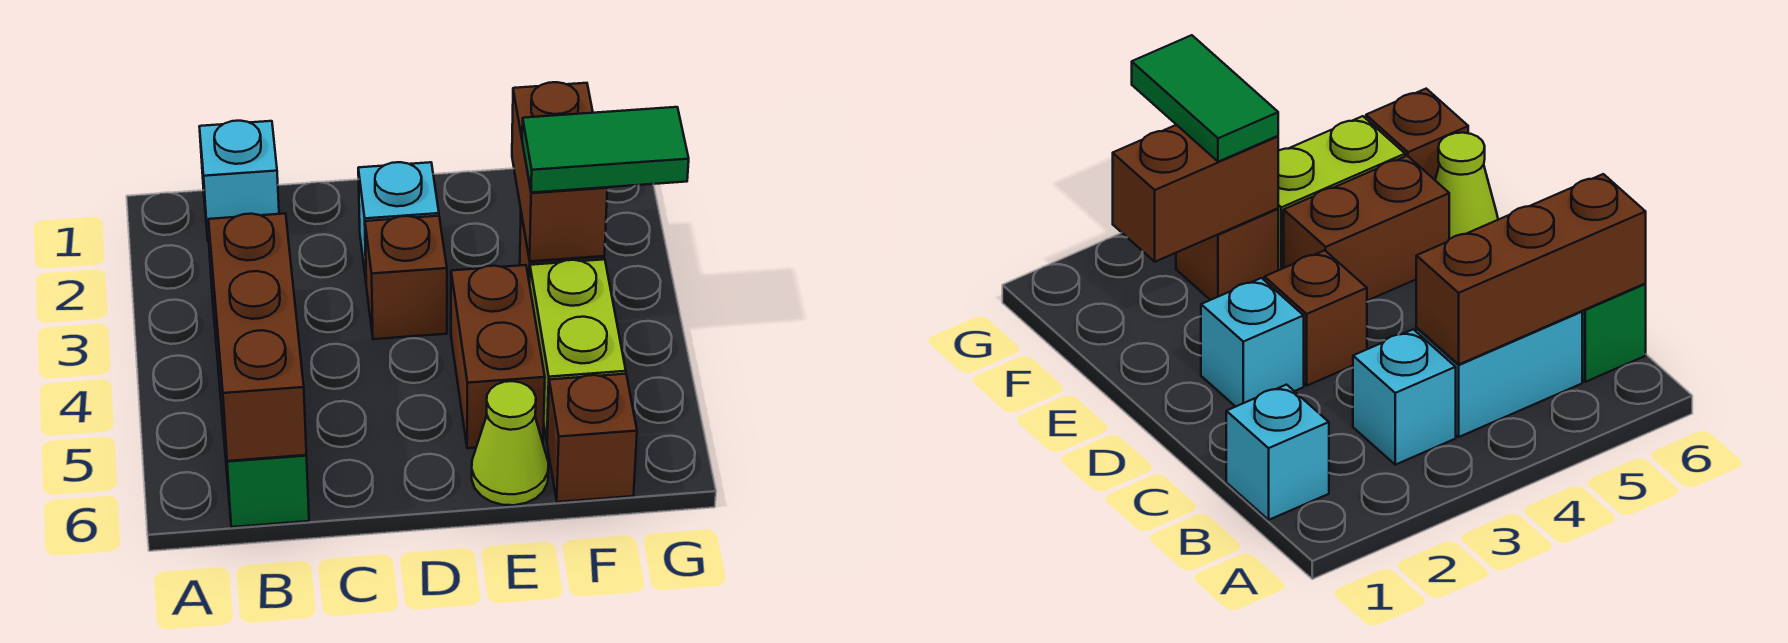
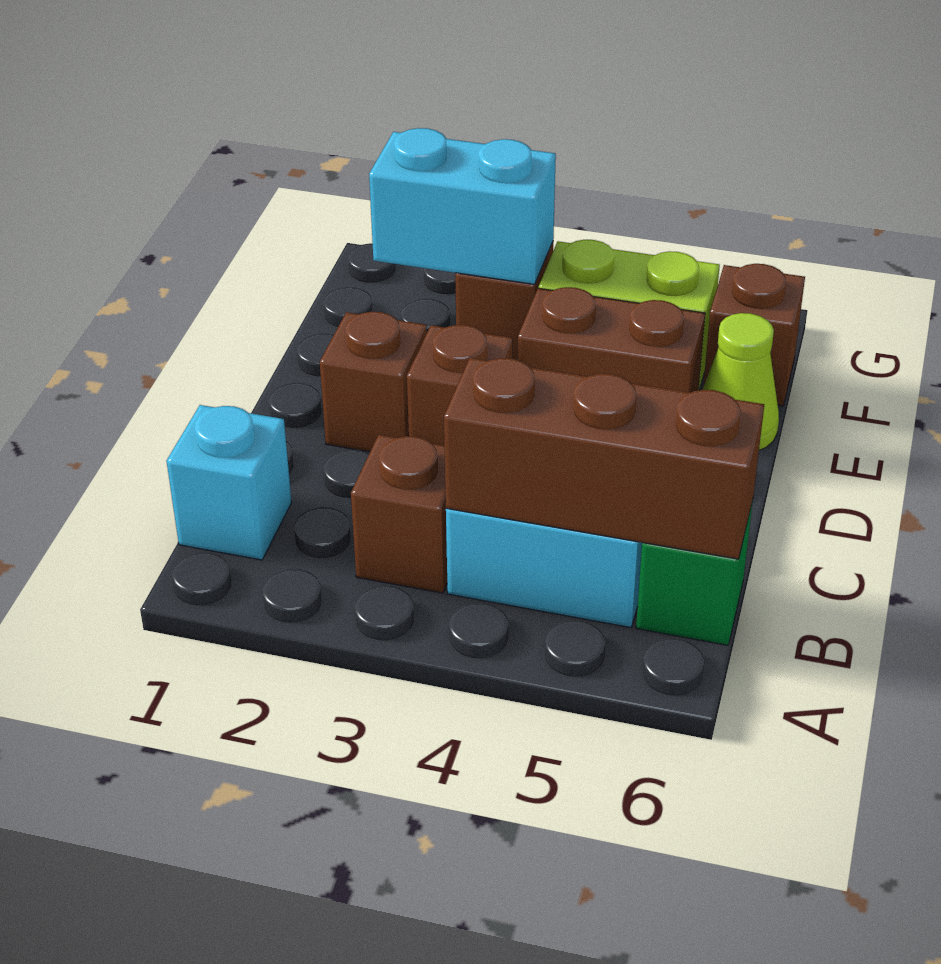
cyan brick B3 level 1 -> brown brick B3 level 1
cyan brick D2 level 1 -> brown brick D2 level 1
brown brick F2:F3 level 2 -> cyan brick F2:F3 level 2
green tile F3:G3 level 3 -> none

